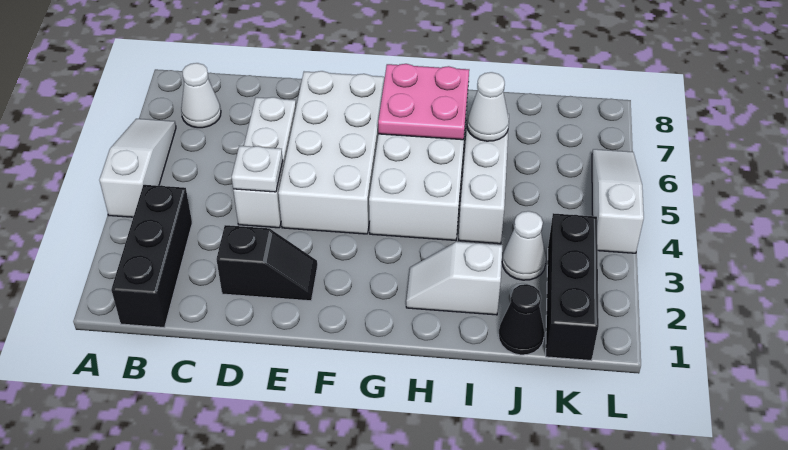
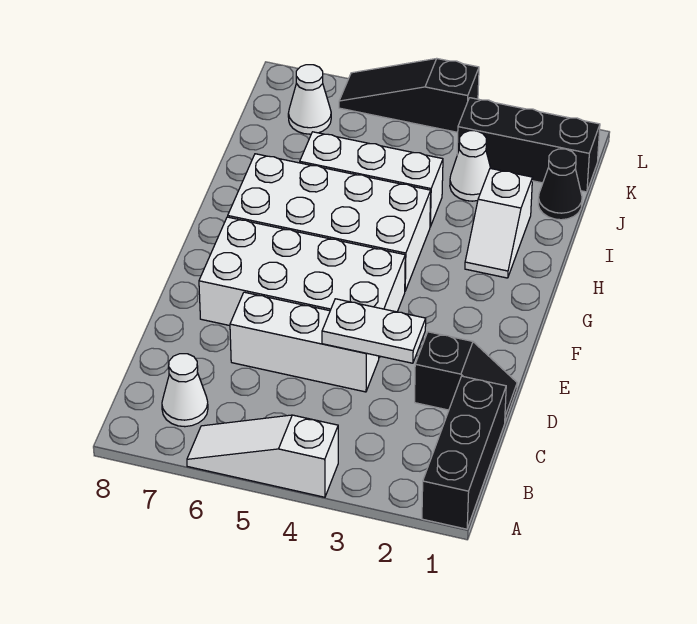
black brick B1:B3 level 1 -> black brick A1:C1 level 1
black slope D2:E2 level 1 top D -> black slope D1:D2 level 1 top 2
white plate D4 level 2 -> white plate D3:D4 level 2
pink plate G6:H7 level 2 -> none
white cone I6 level 2 -> white cone K7 level 1
white slope L4:L6 level 1 top 4 -> black slope L4:L6 level 1 top 4

